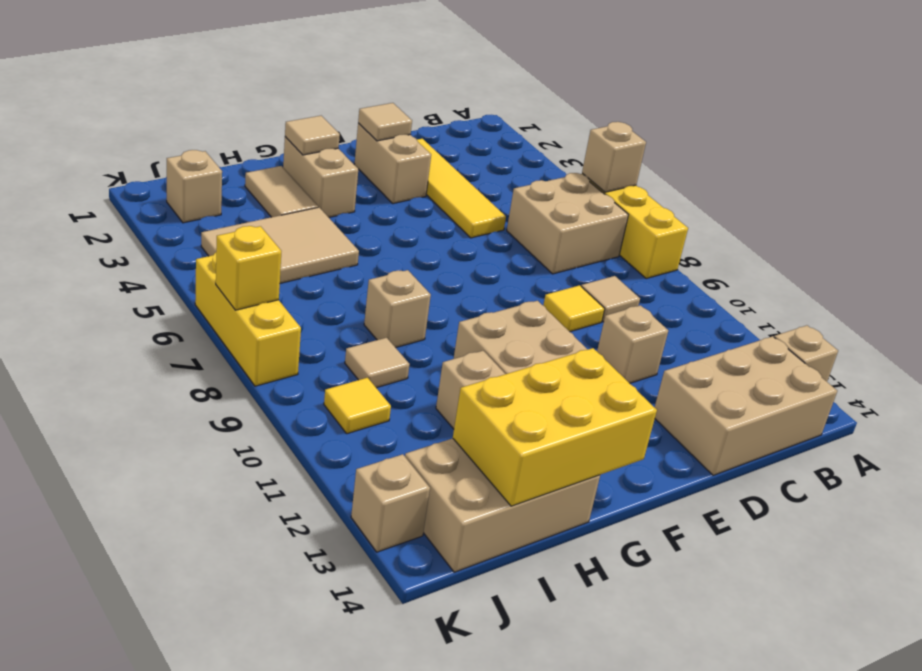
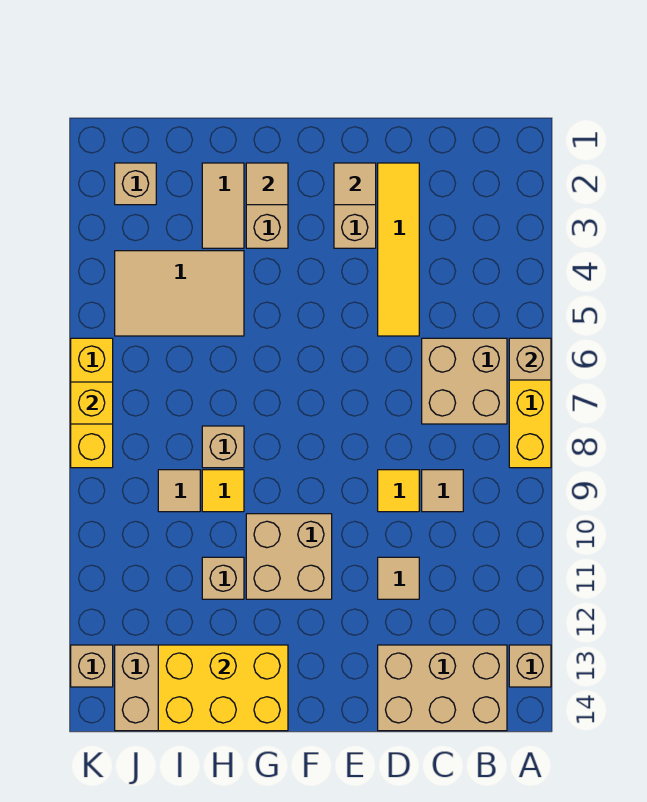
tan brick D11 level 1 -> tan tile D11 level 1
yellow tile J10 level 1 -> yellow tile H9 level 1

